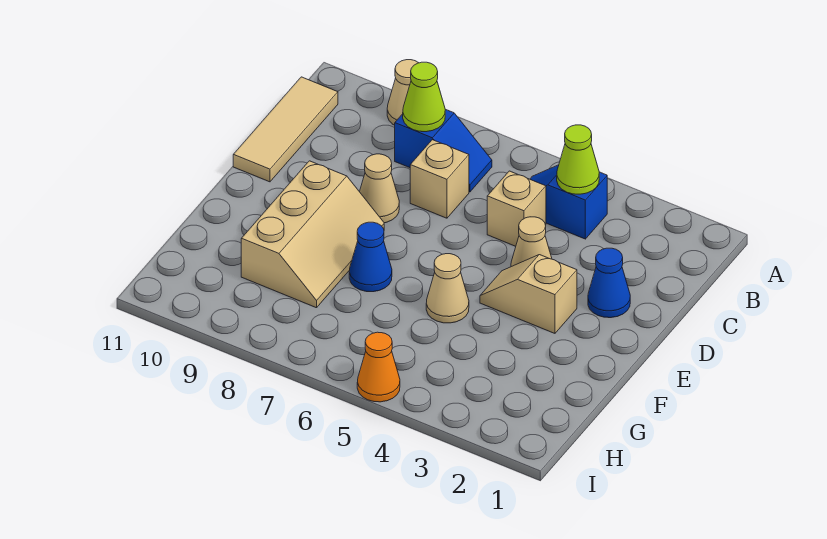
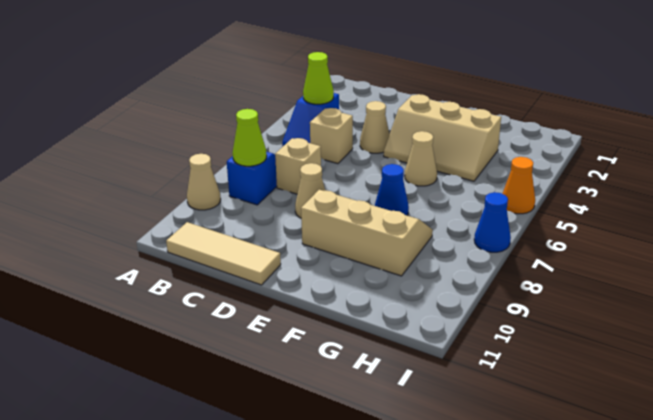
blue cone D2 level 1 -> blue cone I7 level 1
tan slope E3:E4 level 1 top 3 -> tan slope E3:G4 level 1 top 3

